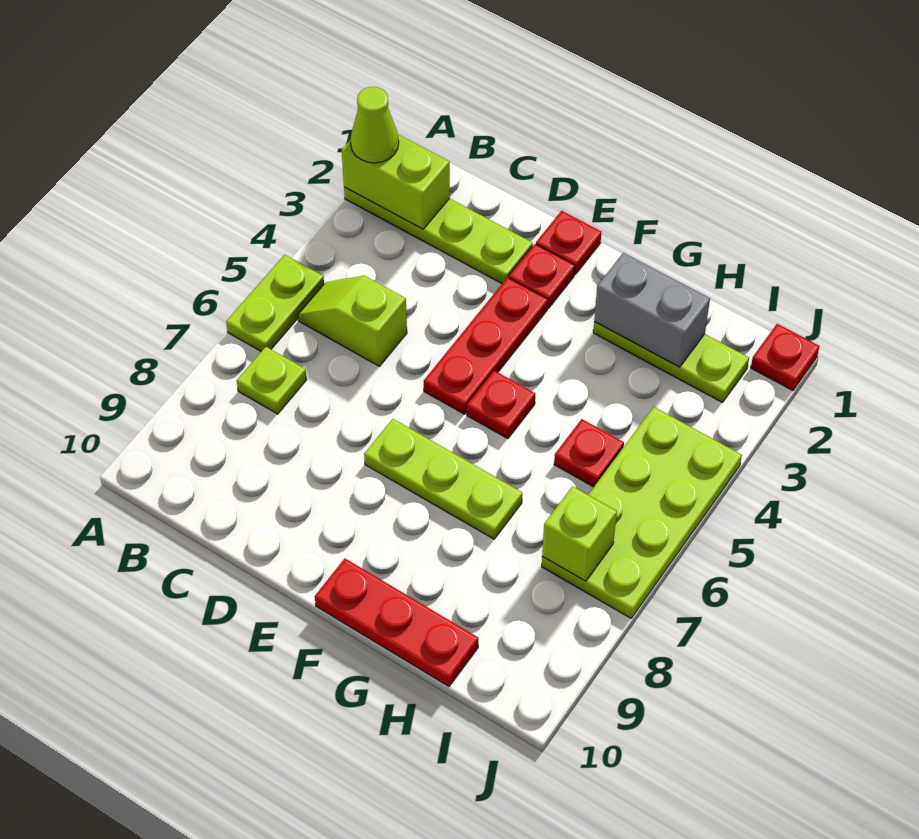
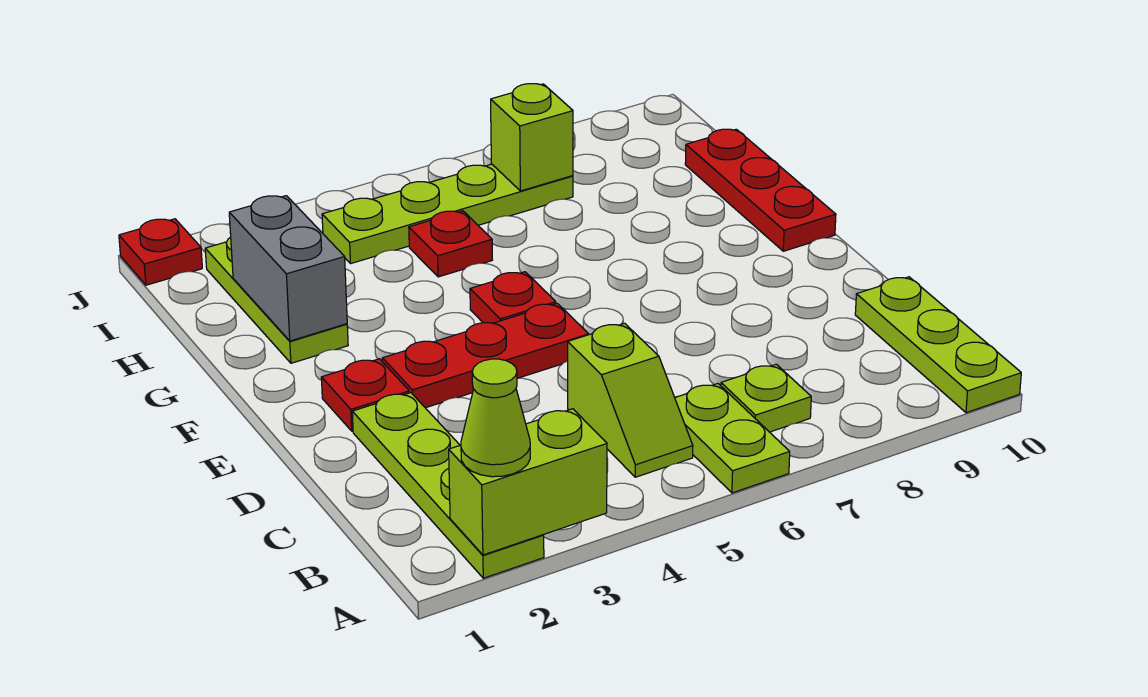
lime brick A2:B2 level 2 -> lime brick A2:A3 level 2
lime plate A5:A6 level 1 -> lime plate A6:B6 level 1
red plate E1 level 1 -> none
lime plate E7:G7 level 1 -> lime plate A10:C10 level 1
lime plate I4:J7 level 1 -> lime plate I4:I7 level 1

